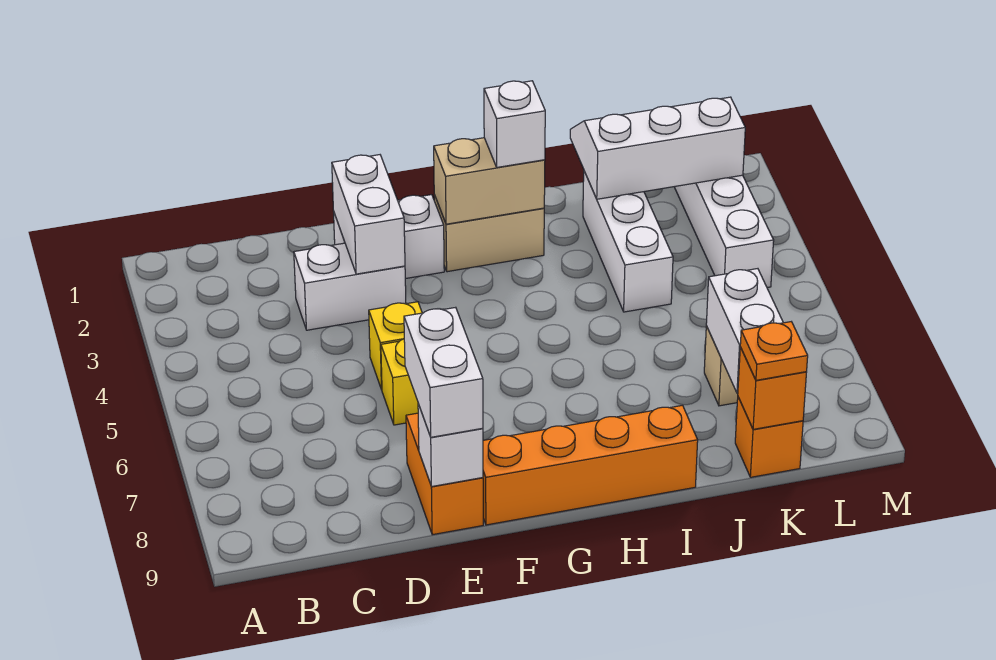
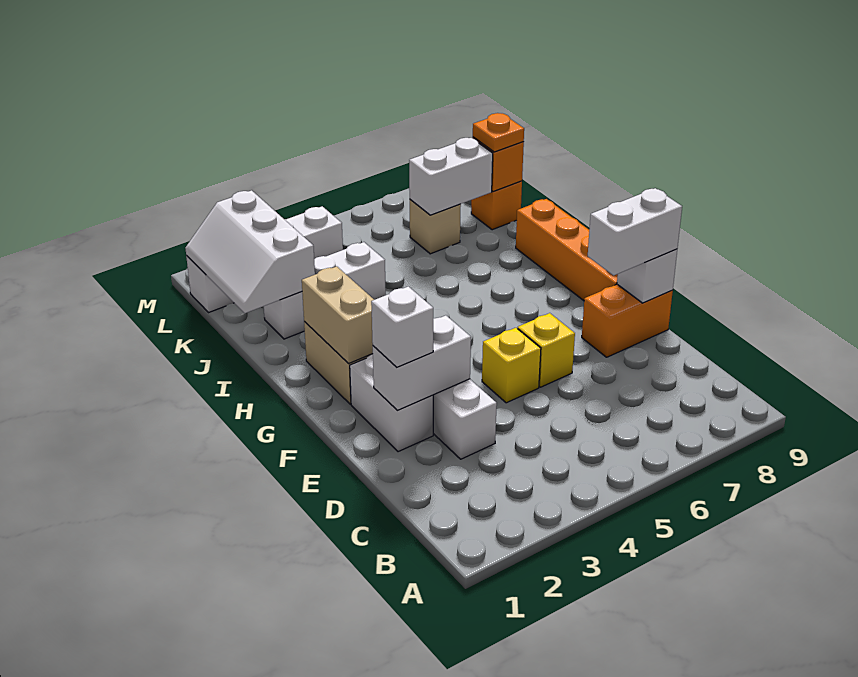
white brick H2 level 3 -> white brick E2 level 3

